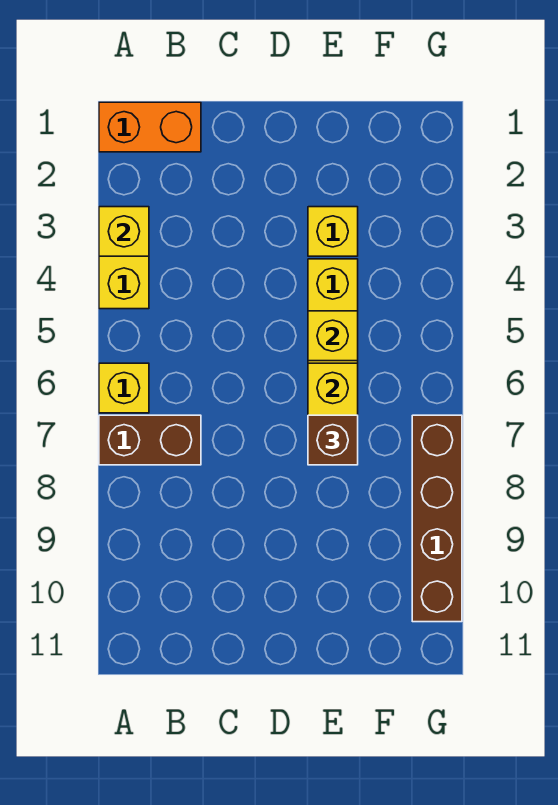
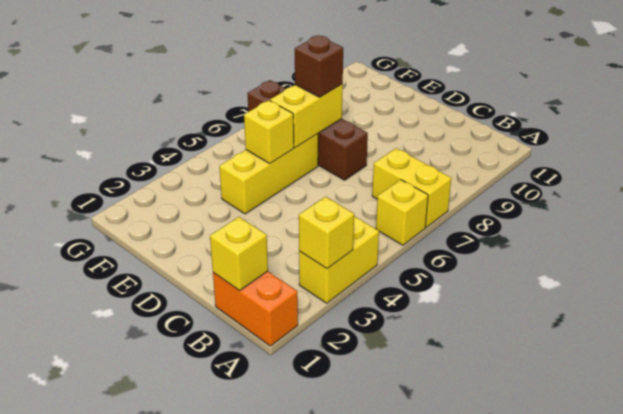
brown brick A7:B7 level 1 -> yellow brick A7:B7 level 1
yellow brick E3 level 1 -> yellow brick B1 level 2
brown brick G7:G10 level 1 -> brown brick D7:G7 level 1

